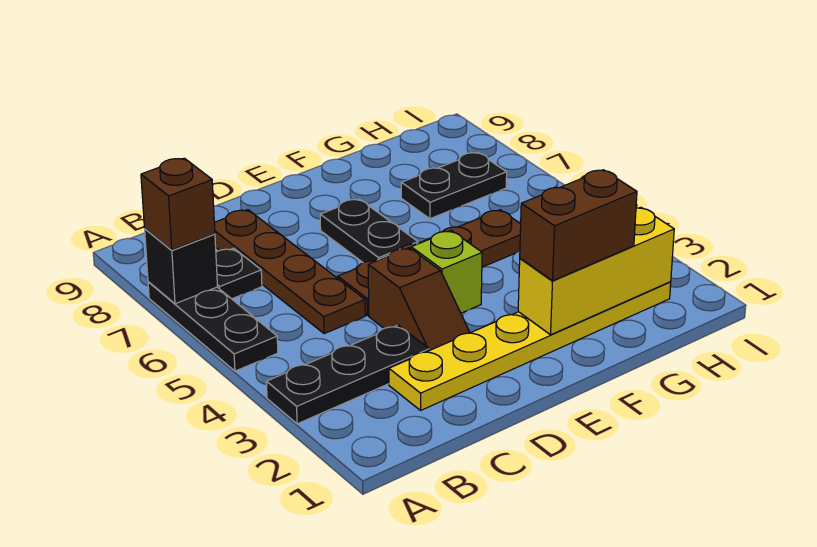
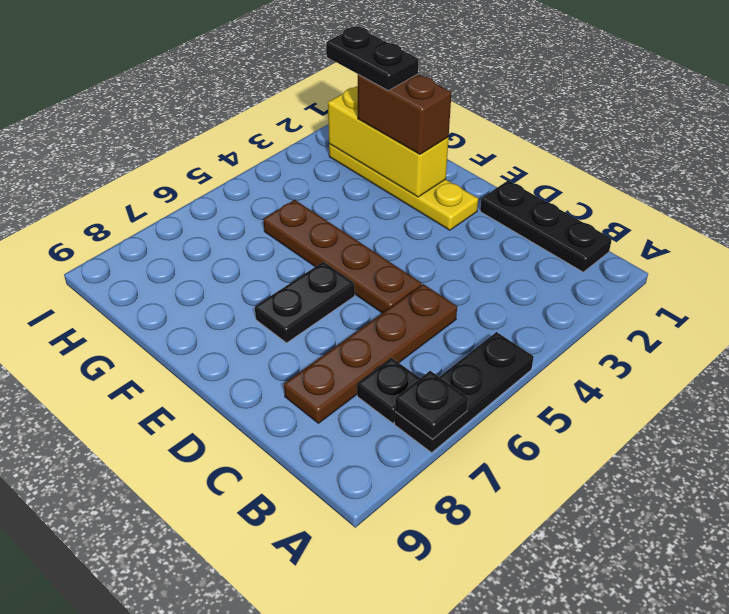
black plate A3:C3 level 1 -> black plate B1:D1 level 1
black brick A7 level 2 -> black plate A7 level 2
brown brick A7 level 3 -> none
yellow plate C2:H2 level 1 -> yellow plate E2:H2 level 1
brown slope D3:D4 level 1 top 4 -> none
lime brick E4 level 1 -> none
black plate G7:H7 level 1 -> black plate G2:H2 level 4

